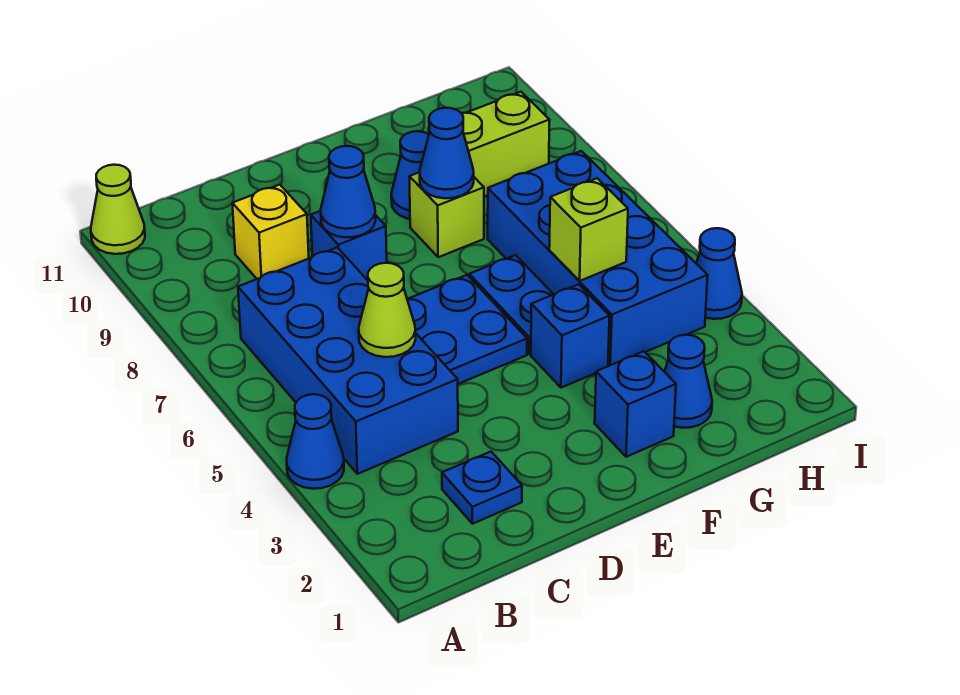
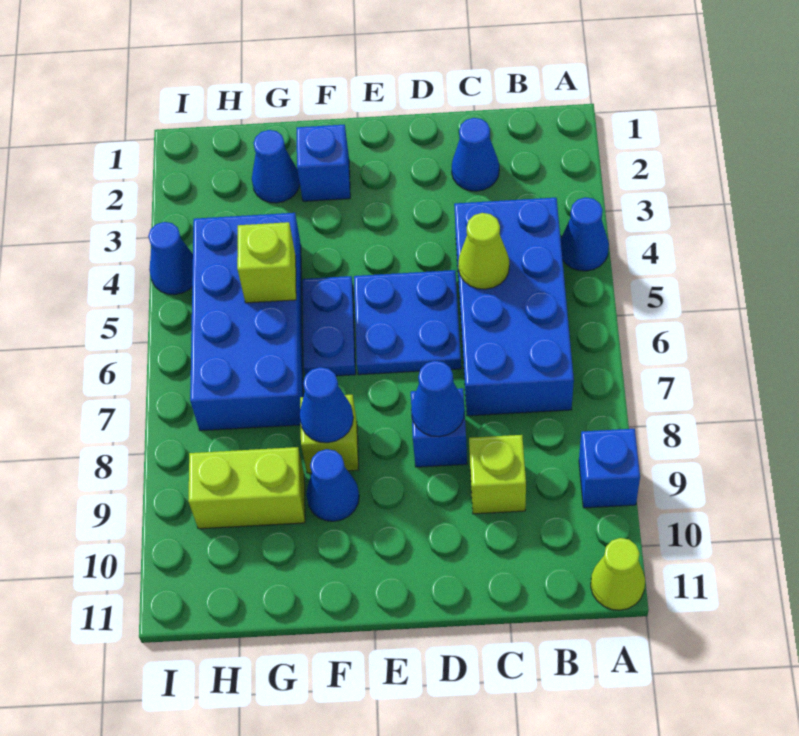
blue plate C2 level 1 -> blue cone C2 level 1
yellow brick C9 level 1 -> lime brick C9 level 1
blue brick F4 level 1 -> blue brick A9 level 1

